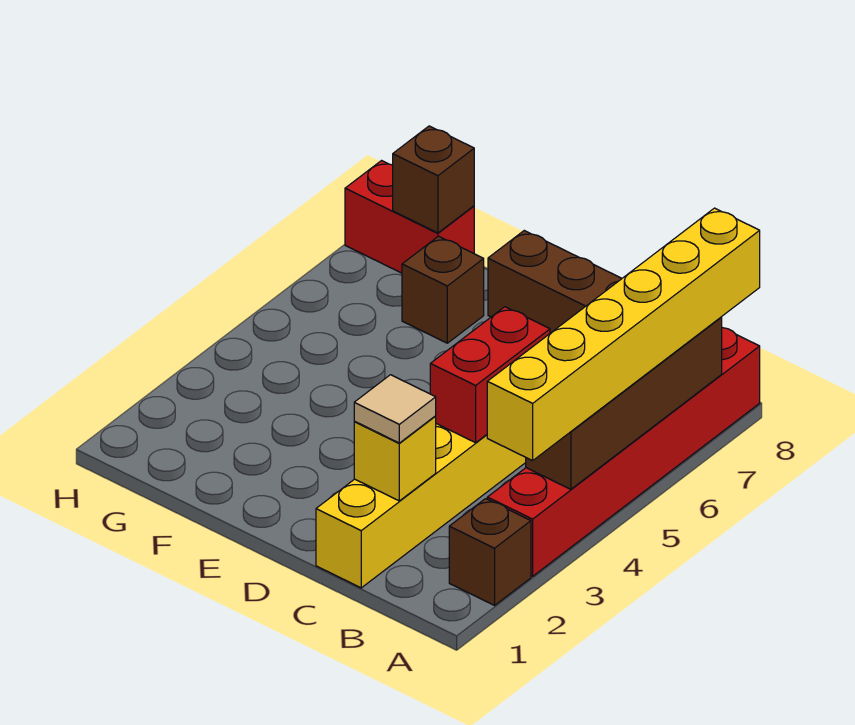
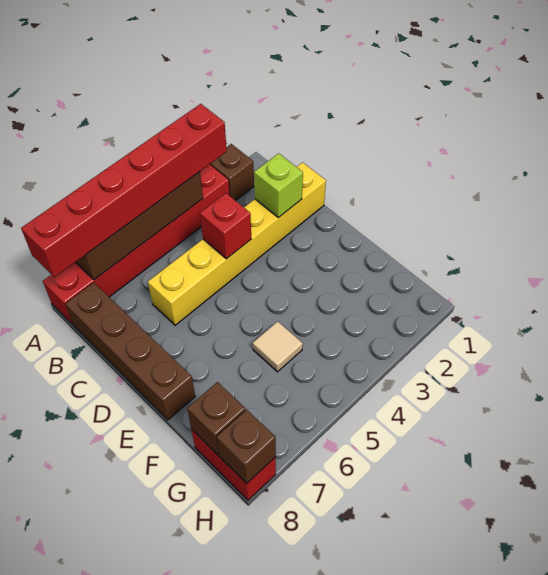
yellow brick A3:A8 level 3 -> red brick A3:A8 level 3
yellow brick C2 level 2 -> lime brick C2 level 2
tan tile C2 level 3 -> tan tile F5 level 1
red brick C4:C5 level 2 -> red brick C4 level 2
brown brick F7 level 1 -> brown brick H8 level 2

